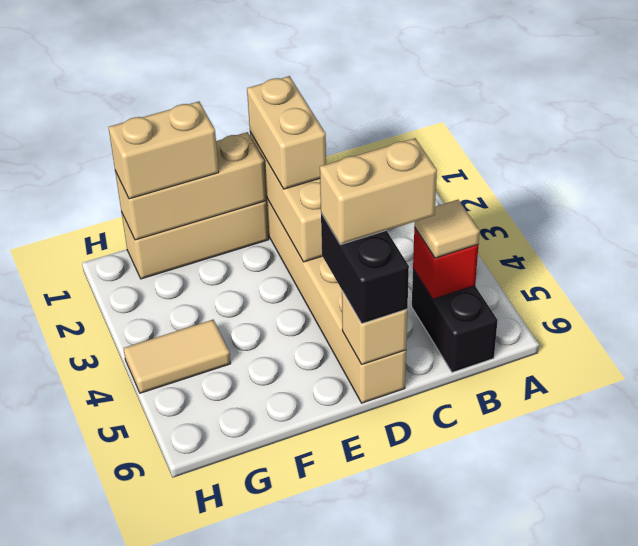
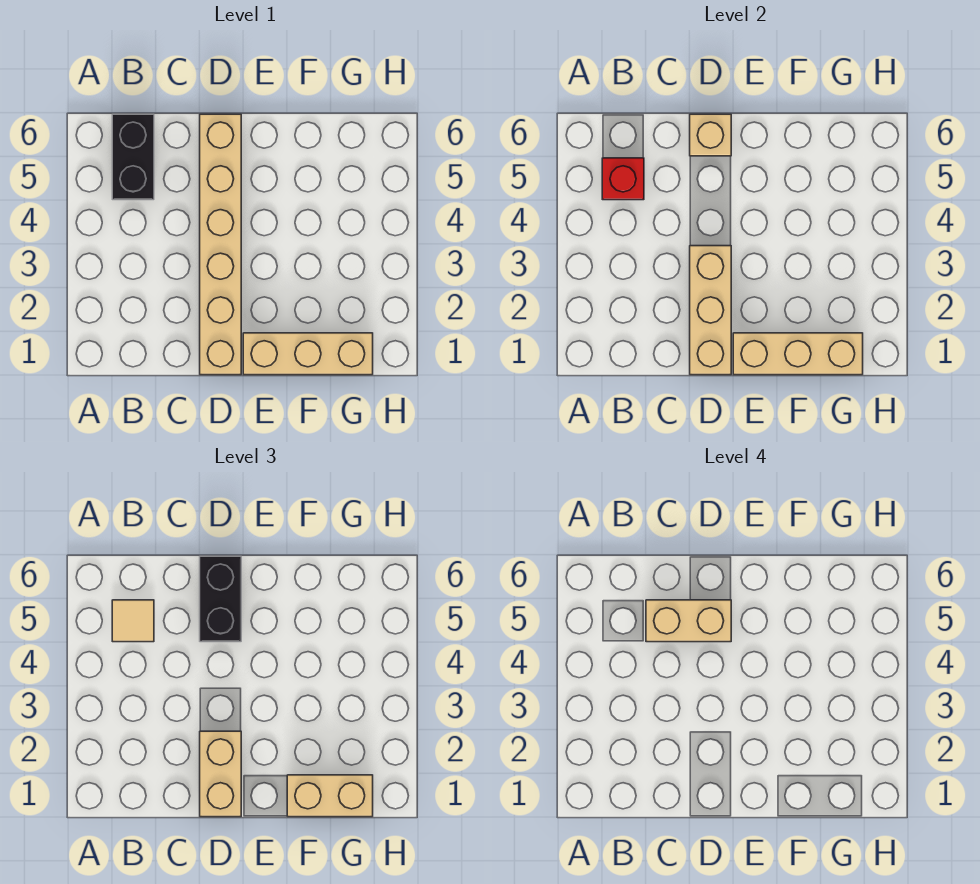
tan tile G4:H4 level 1 -> none

